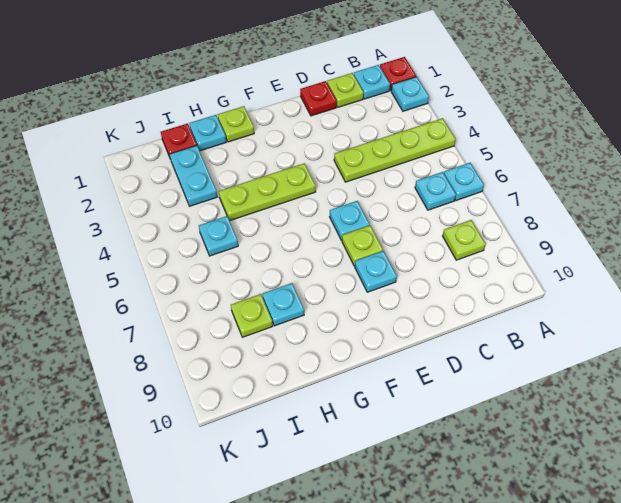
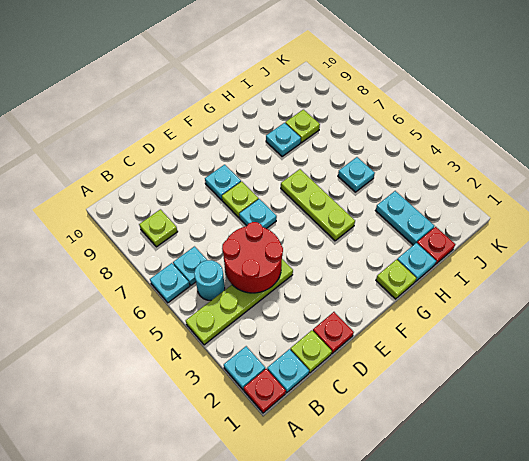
none -> cyan round brick B5 level 1
none -> red round brick C4:D5 level 2
lime plate F4:H4 level 1 -> lime plate G4:G6 level 1

